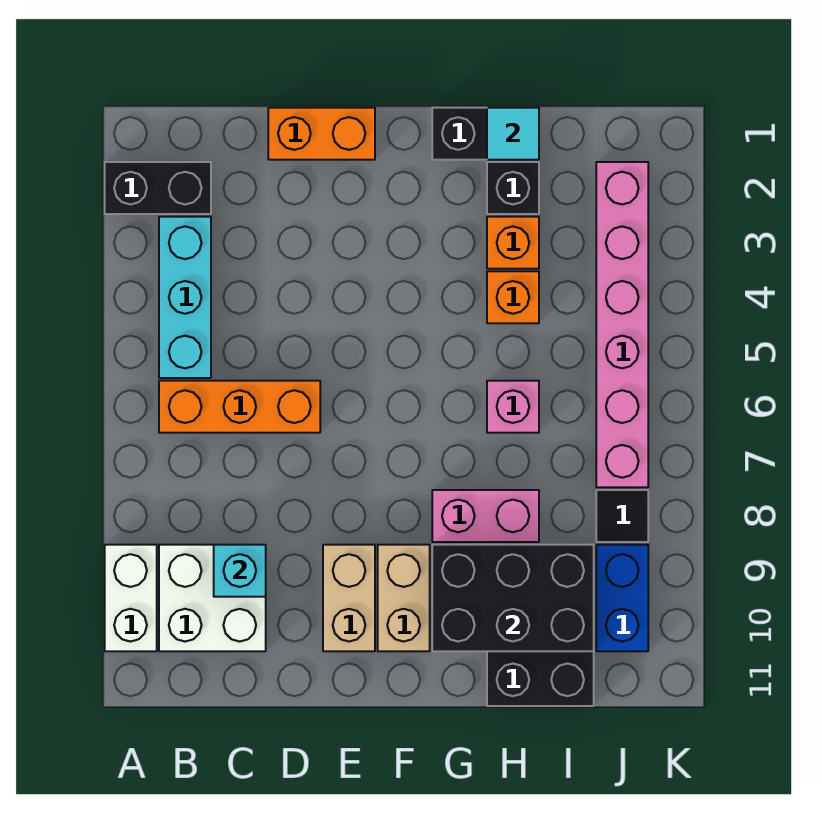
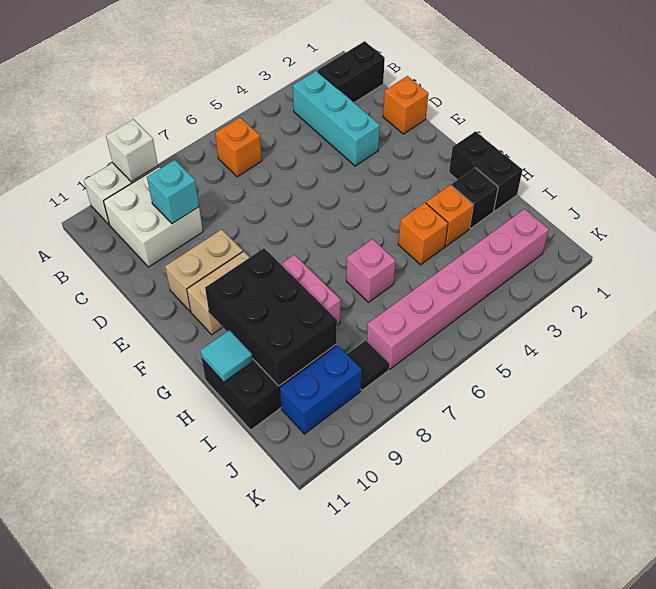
black brick A2:B2 level 1 -> black brick B1:B2 level 1
none -> white brick A9 level 2
cyan brick B3:B5 level 1 -> cyan brick B3:D3 level 1
orange brick B6:D6 level 1 -> orange brick B6 level 1
orange brick D1:E1 level 1 -> orange brick D1 level 1
cyan tile H1 level 2 -> cyan tile H11 level 2

